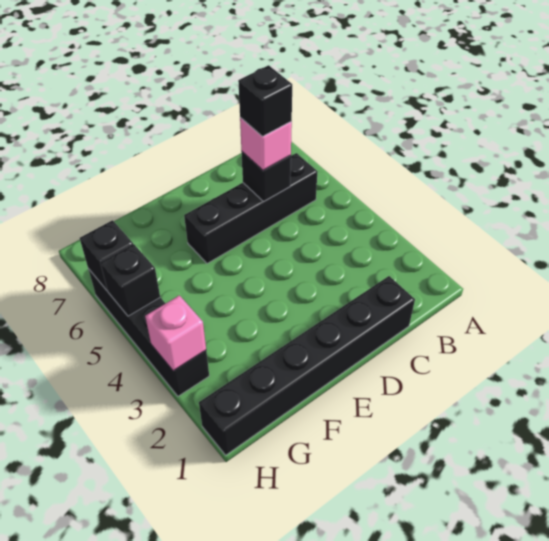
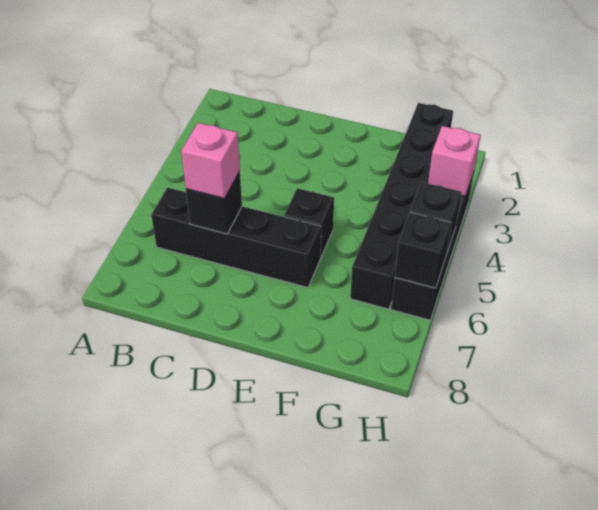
black brick C1:H1 level 1 -> black brick G1:G6 level 1
black brick C6 level 4 -> black brick E5 level 1

